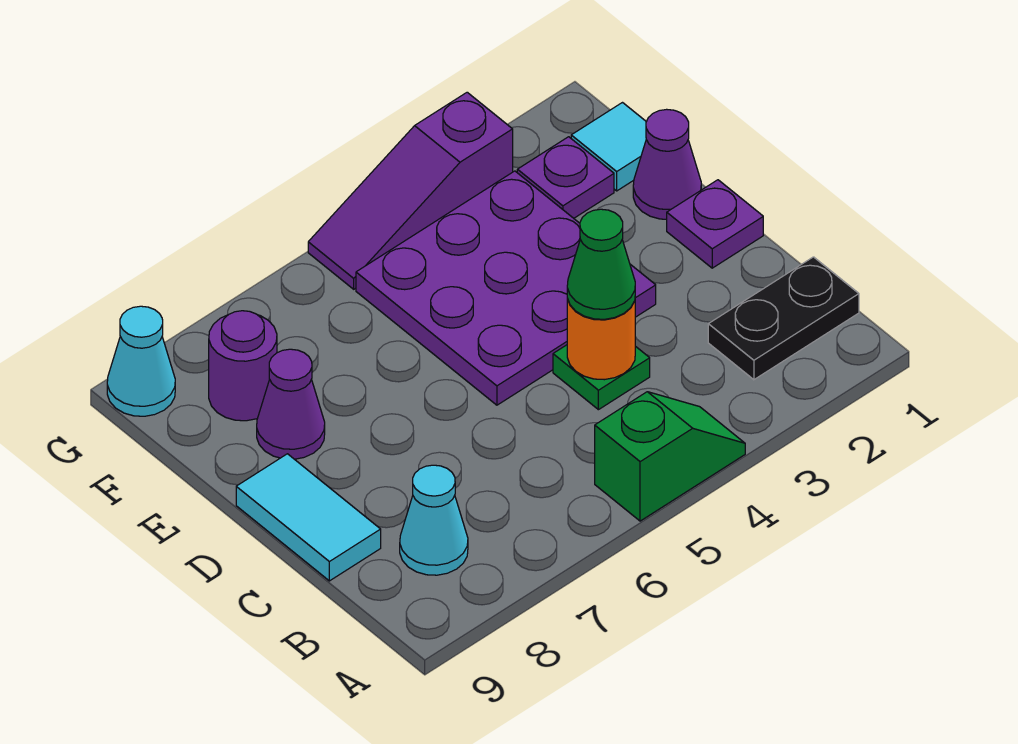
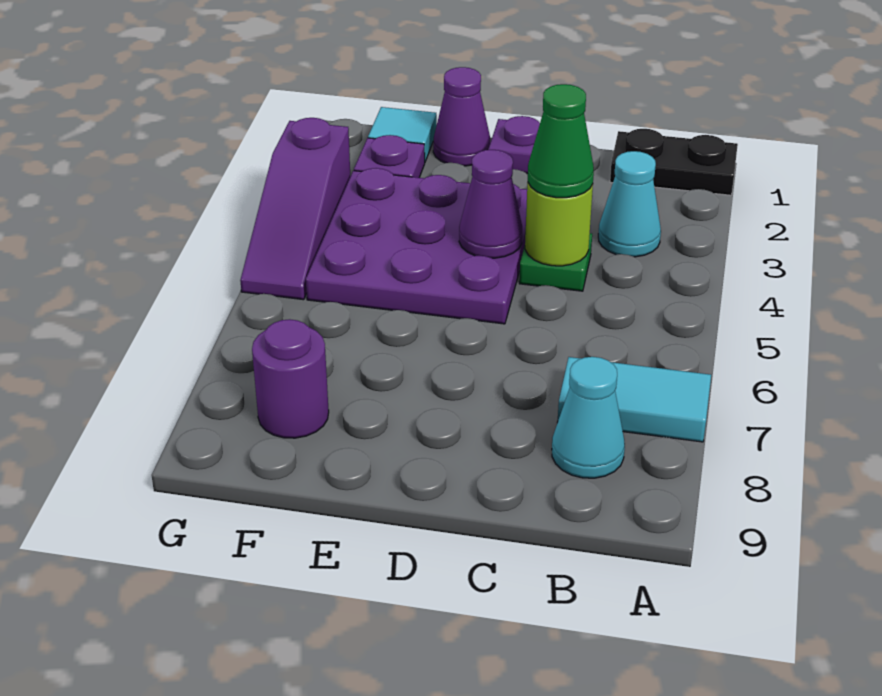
green slope A4:A5 level 1 top 5 -> none
black plate B1:B2 level 1 -> black plate A1:B1 level 1
orange round brick C4 level 2 -> lime round brick C4 level 2
cyan tile C9:D9 level 1 -> cyan tile A7:B7 level 1
purple cone E8 level 1 -> purple cone D4 level 2
cyan cone G9 level 1 -> cyan cone B3 level 1

